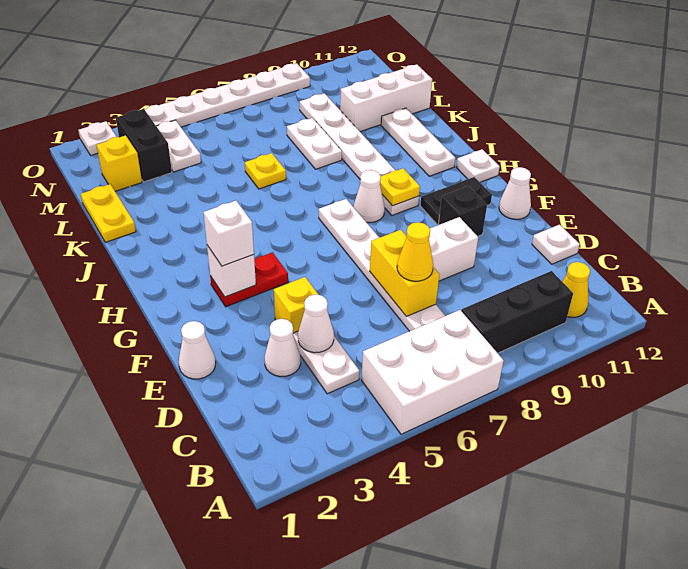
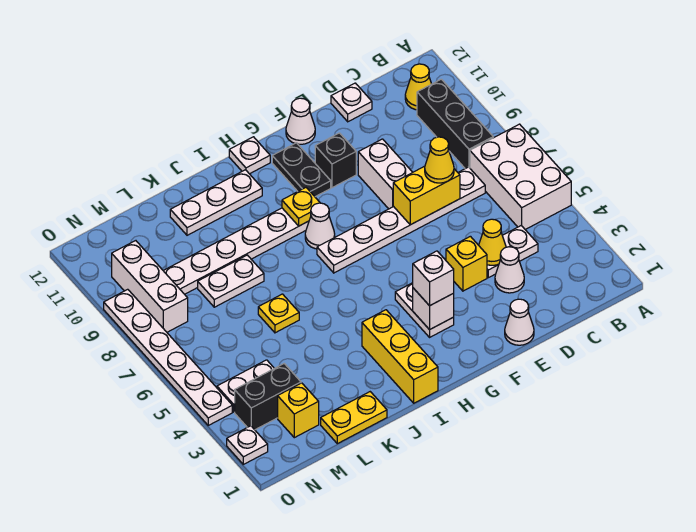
white cone D4 level 2 -> yellow cone D4 level 2
red plate G3:G4 level 1 -> white plate G3:G4 level 1
none -> yellow brick I1:I3 level 1
white brick L10:L12 level 1 -> white brick N8:N10 level 1

